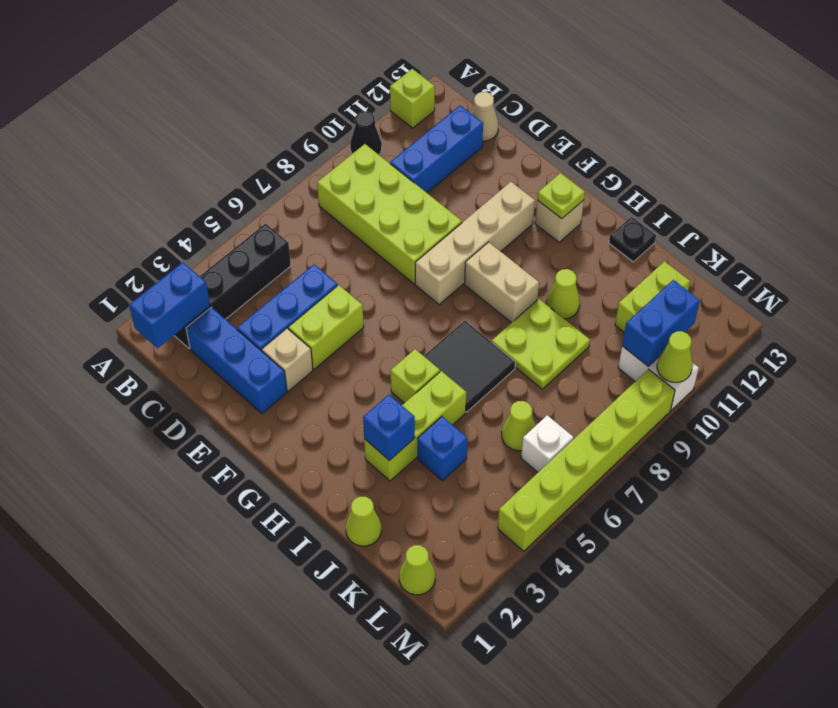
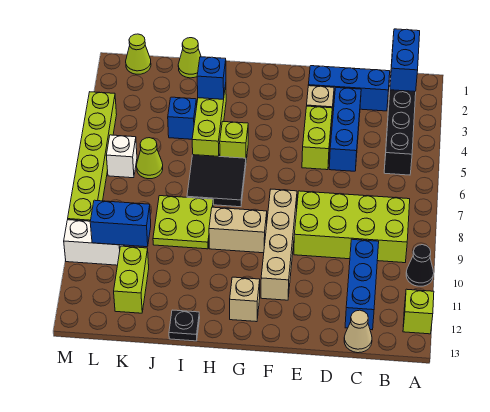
lime plate G12 level 2 -> none
lime cone I10 level 1 -> none
blue brick L10:L11 level 2 -> blue brick K10:L10 level 2
lime cone M10 level 2 -> none

